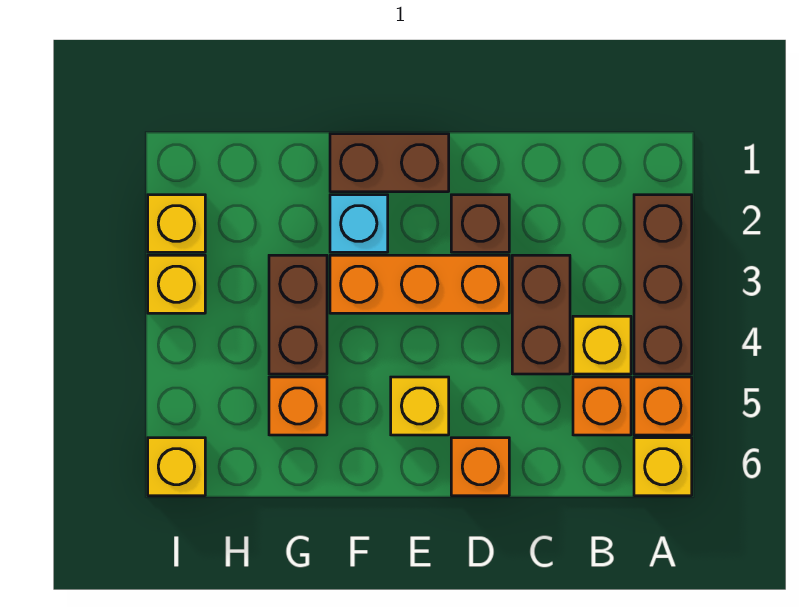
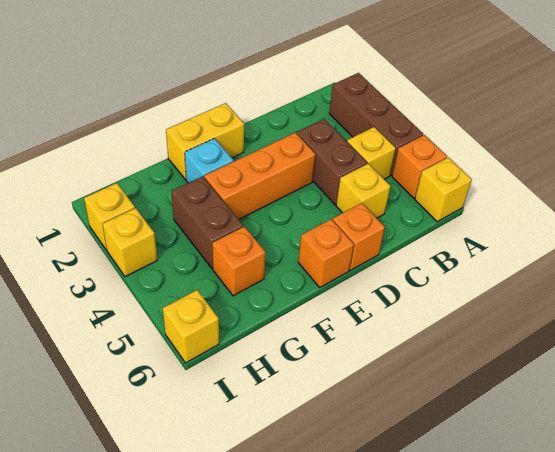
orange brick B5 level 1 -> orange brick E6 level 1
brown brick D2 level 1 -> none
brown brick E1:F1 level 1 -> yellow brick E1:F1 level 1
yellow brick E5 level 1 -> yellow brick C5 level 1

